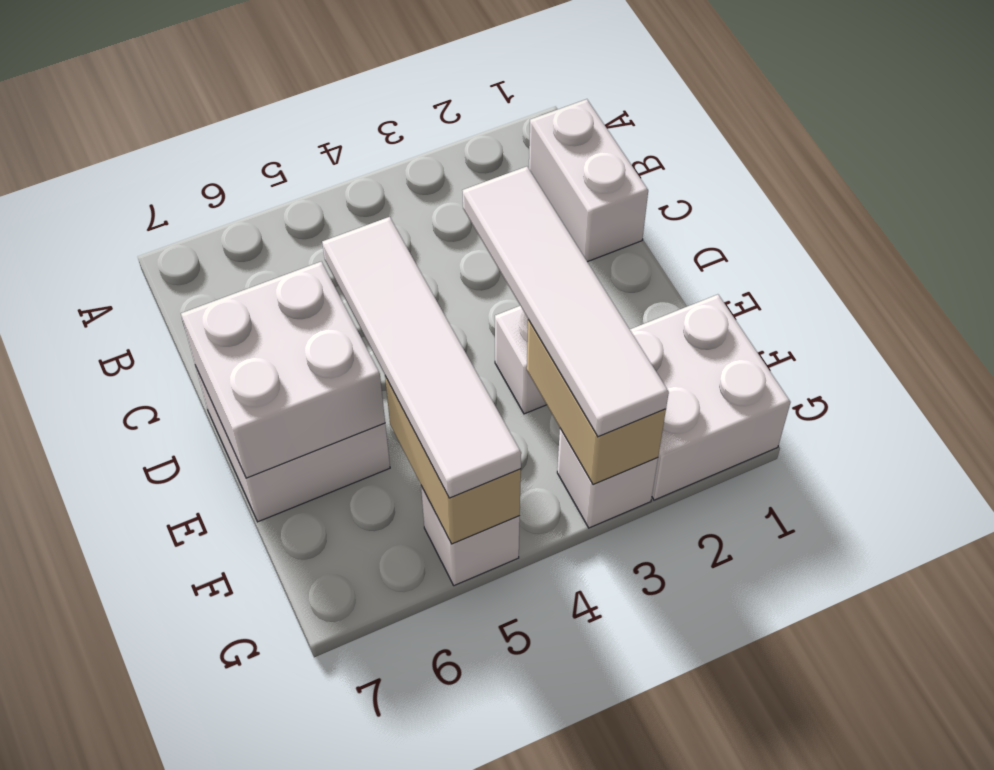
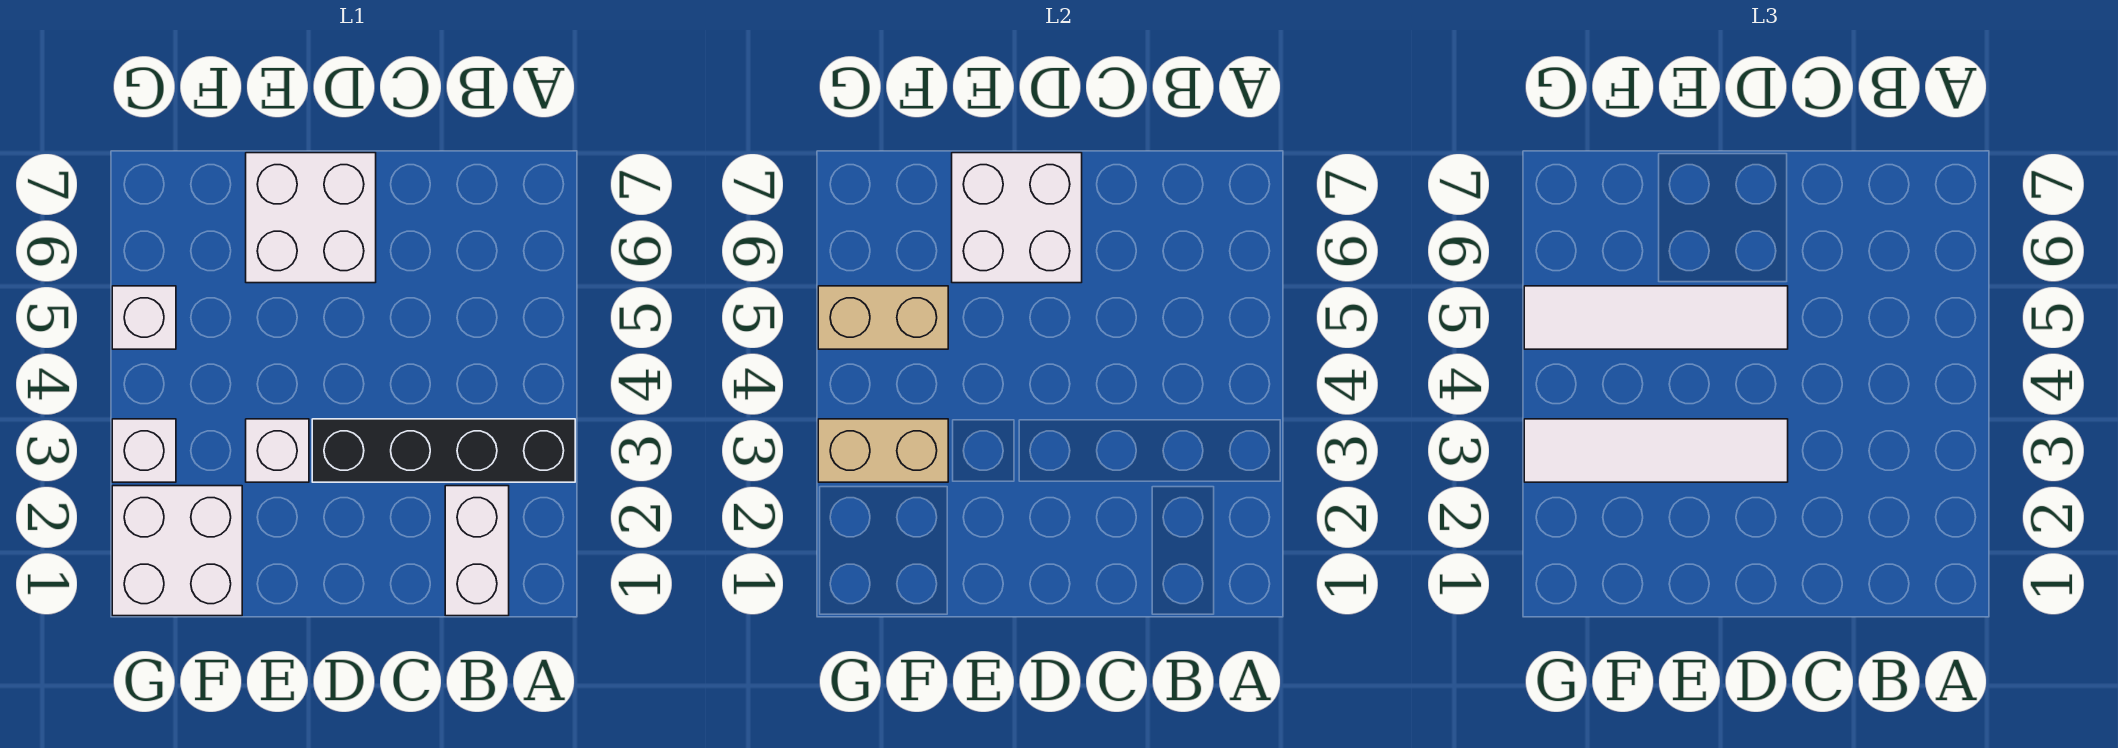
none -> black brick A3:D3 level 1
white brick B1:C1 level 1 -> white brick B1:B2 level 1

